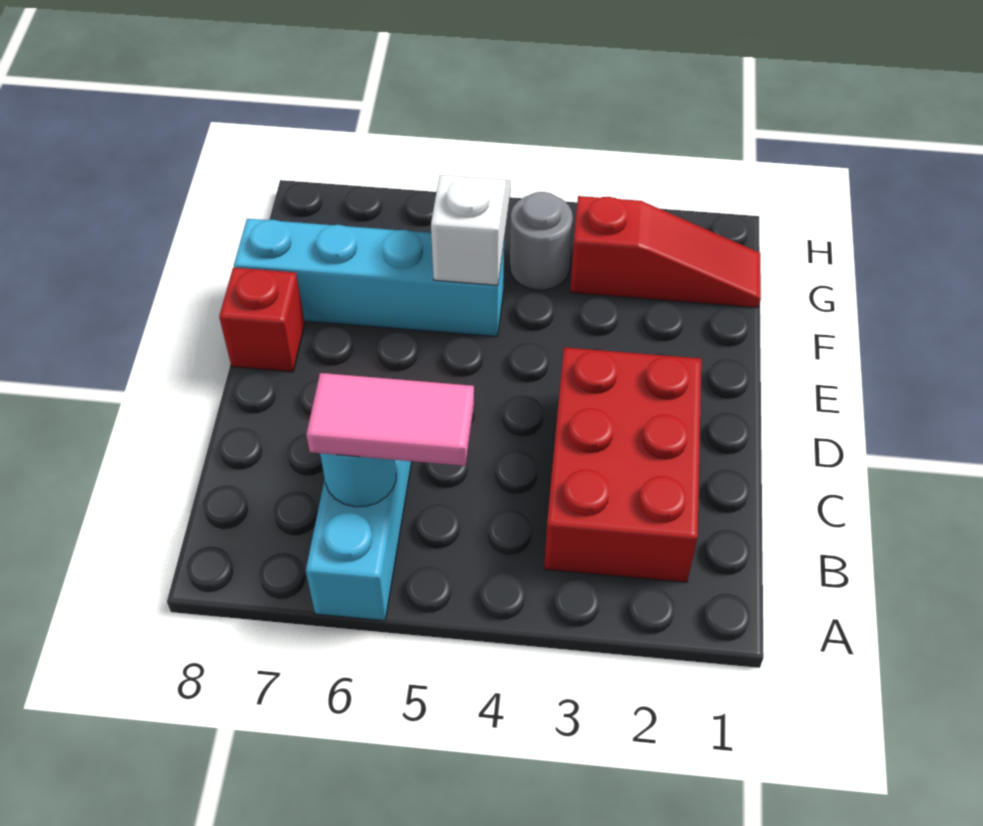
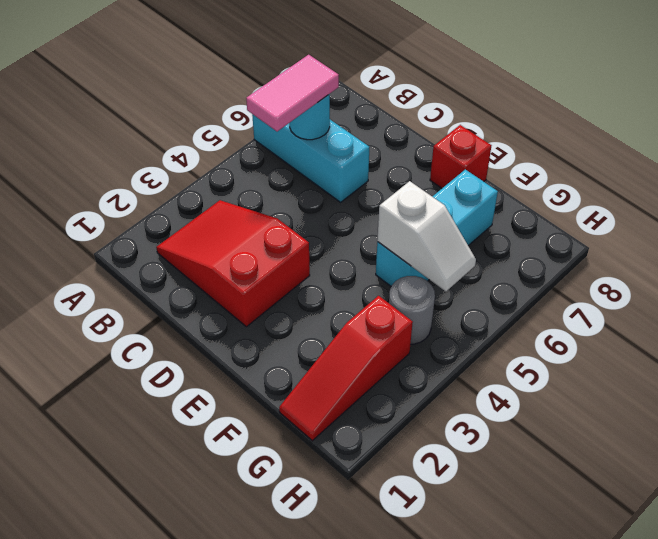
red brick B2:D3 level 1 -> red slope B2:D3 level 1 top D
cyan brick F5:F8 level 1 -> cyan brick F5:F7 level 1

